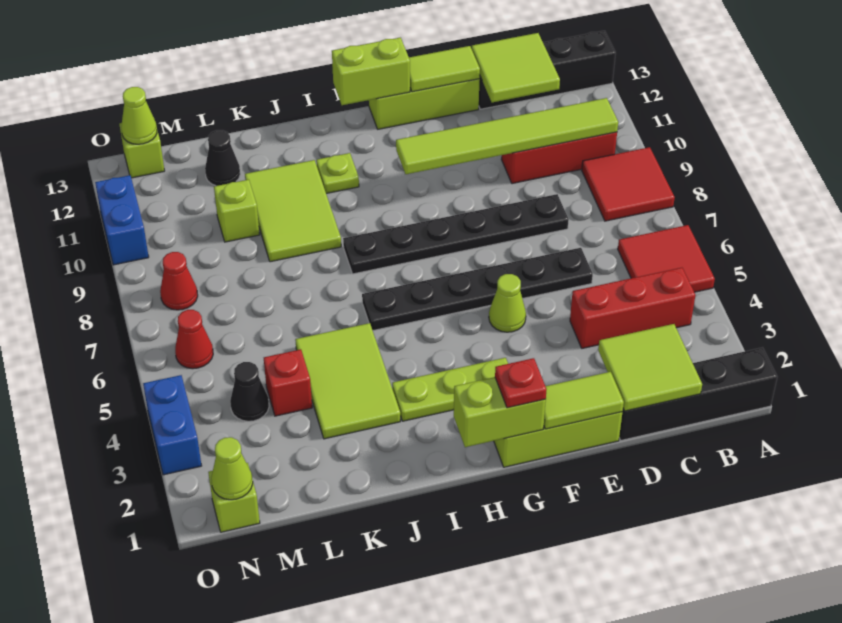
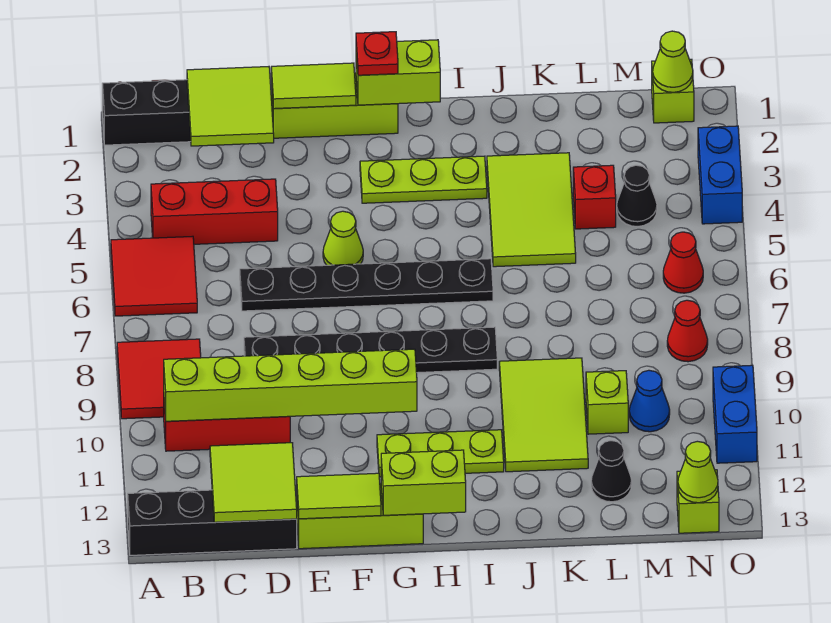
lime tile B10:G10 level 2 -> lime brick B10:G10 level 2
lime plate I11 level 1 -> lime plate G11:I11 level 1
none -> blue cone M10 level 1

